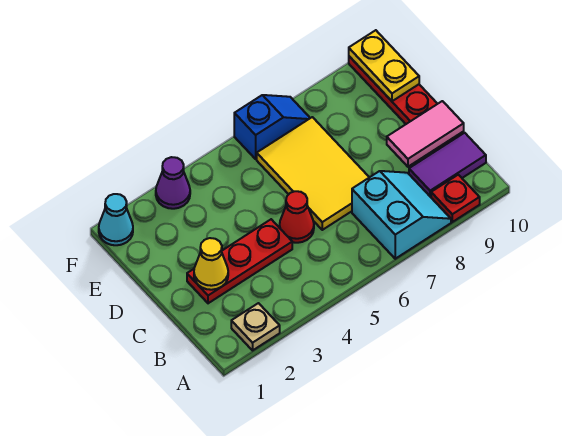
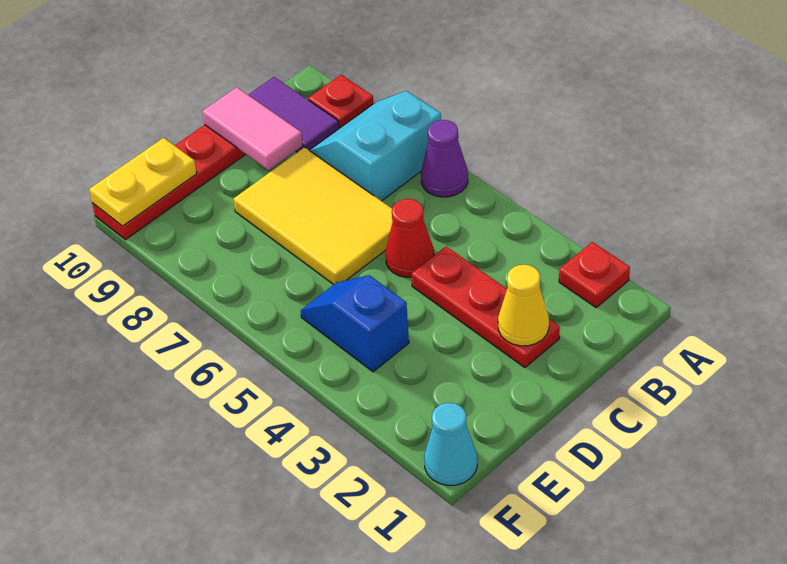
tan plate A2 level 1 -> red plate A2 level 1
yellow tile C6:E7 level 1 -> yellow tile C6:D8 level 1
purple cone F3 level 1 -> purple cone A6 level 1
blue slope F6:F7 level 1 top 6 -> blue slope E4:E5 level 1 top 4

